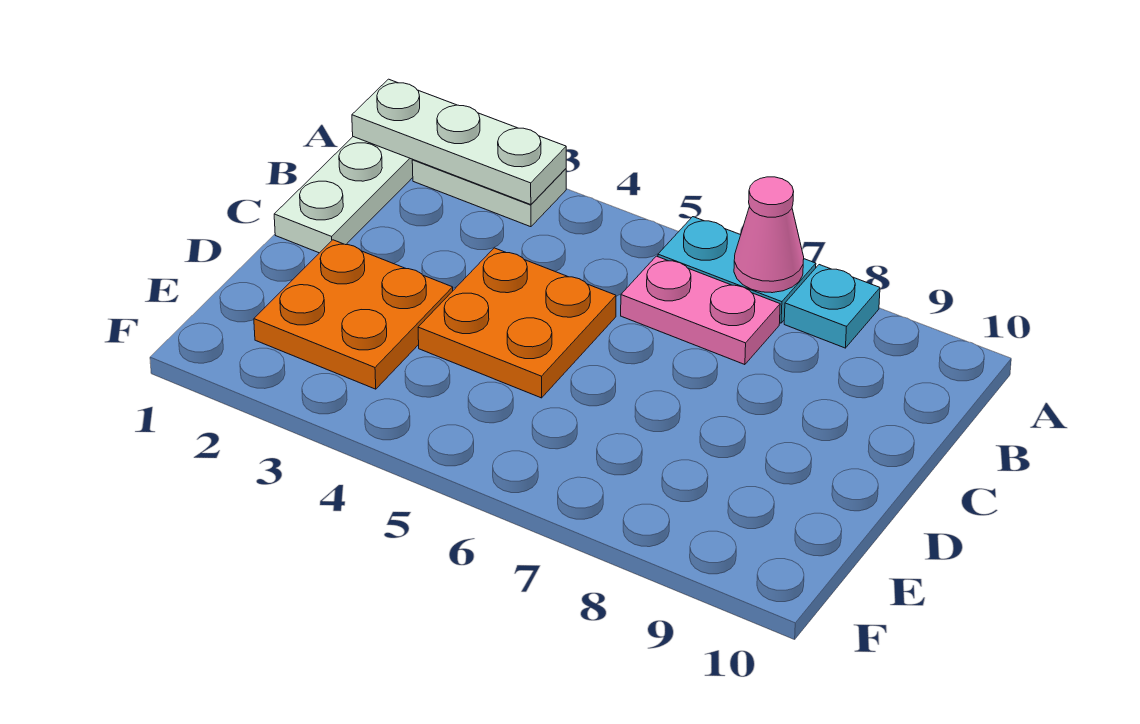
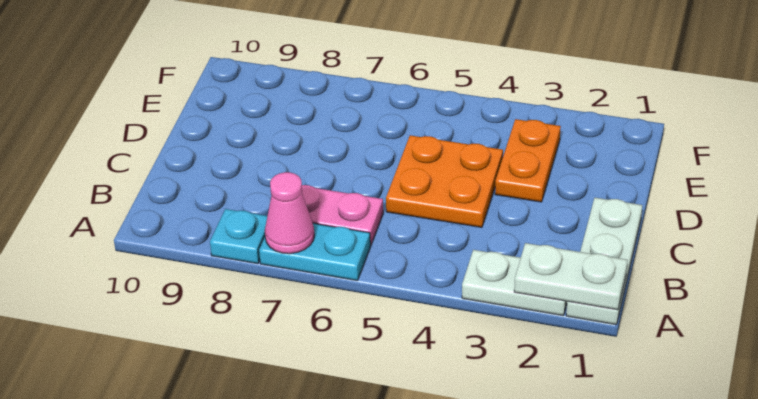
white plate A1:A3 level 2 -> white plate A1:A2 level 2
orange plate D2:E3 level 1 -> orange plate D3:E3 level 1

